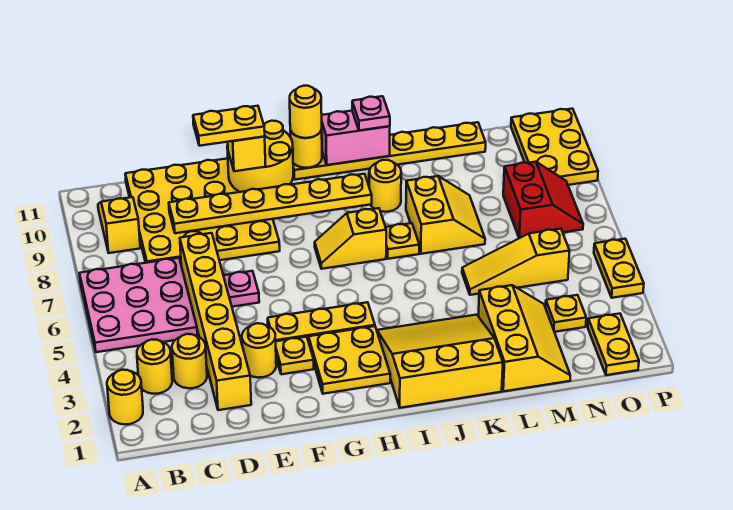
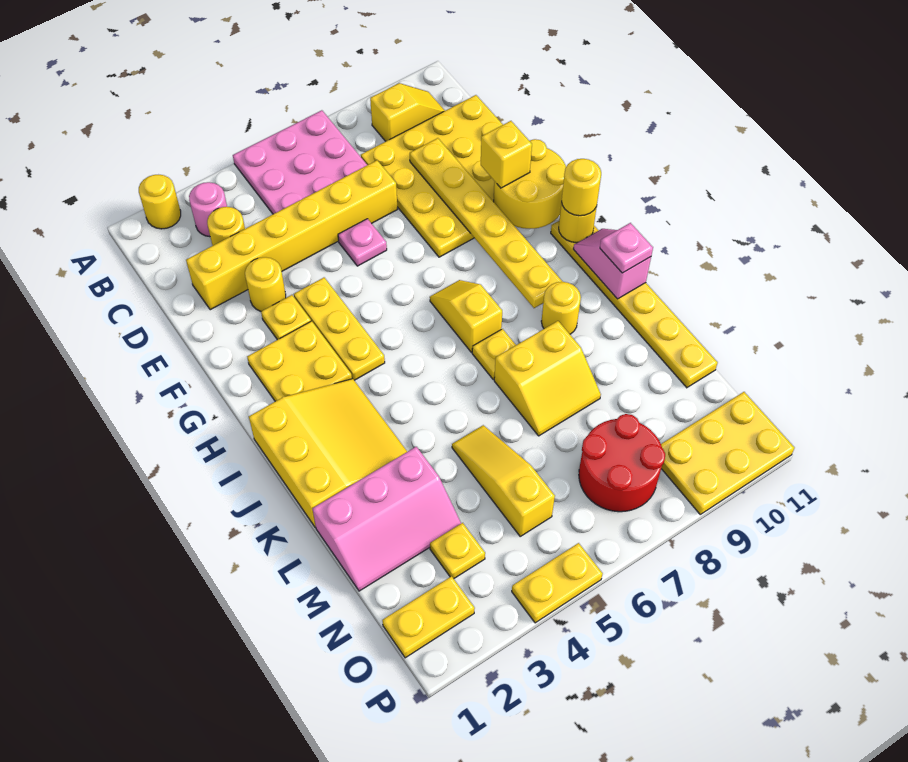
yellow round brick B3 level 1 -> pink round brick B3 level 1
yellow plate E10:F10 level 4 -> none
pink brick I11:J11 level 2 -> pink slope I11:J11 level 2 top J
yellow slope L1:M3 level 1 top L -> pink slope L1:M3 level 1 top L
red slope N7:O8 level 1 top N -> red round brick N7:O8 level 1

